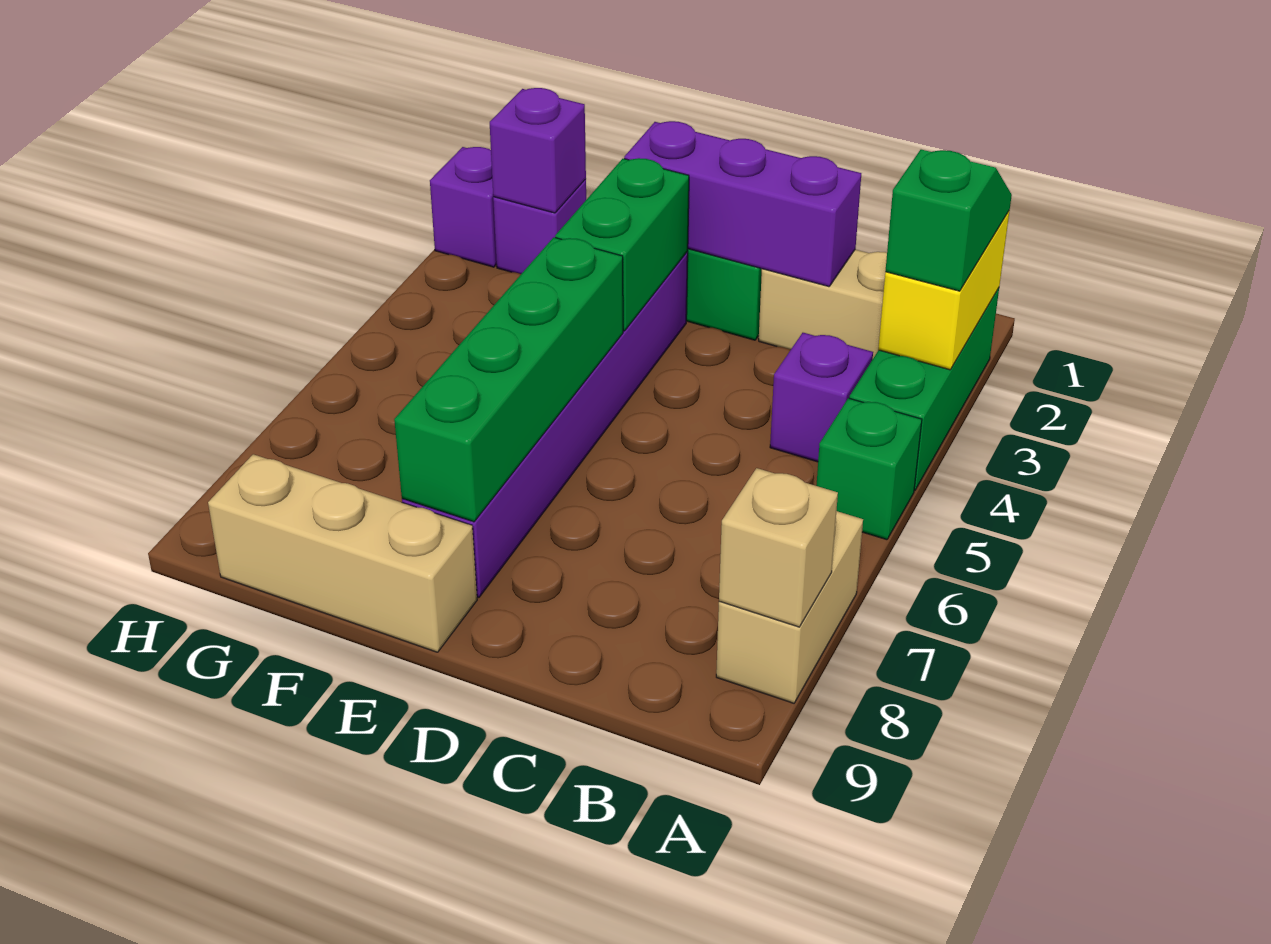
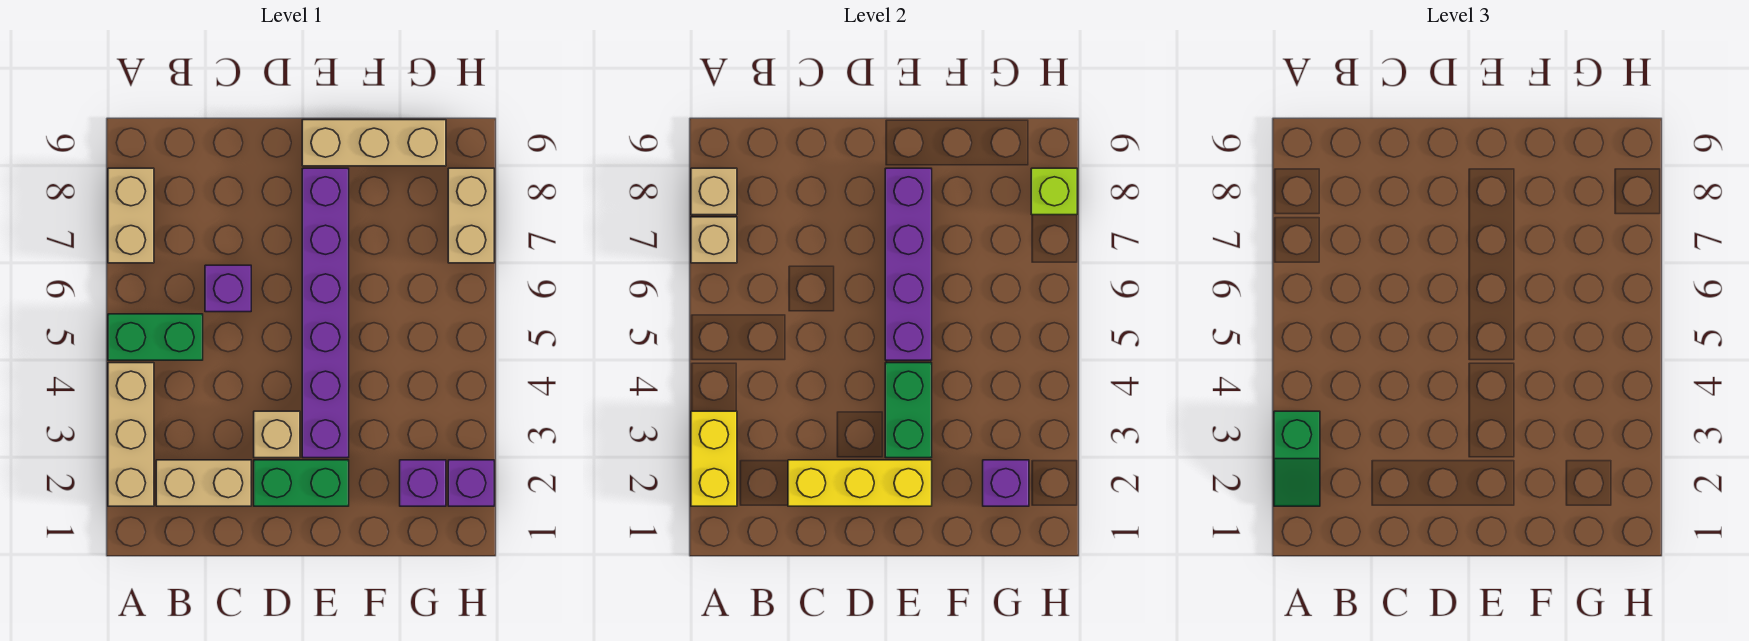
green brick A2:A4 level 1 -> tan brick A2:A4 level 1
green brick A5 level 1 -> green brick A5:B5 level 1
none -> tan brick A7 level 2
purple brick B4 level 1 -> purple brick C6 level 1
purple brick C2:E2 level 2 -> yellow brick C2:E2 level 2
none -> tan brick D3 level 1
green brick E5:E8 level 2 -> purple brick E5:E8 level 2
none -> tan brick H7:H8 level 1
none -> lime brick H8 level 2

